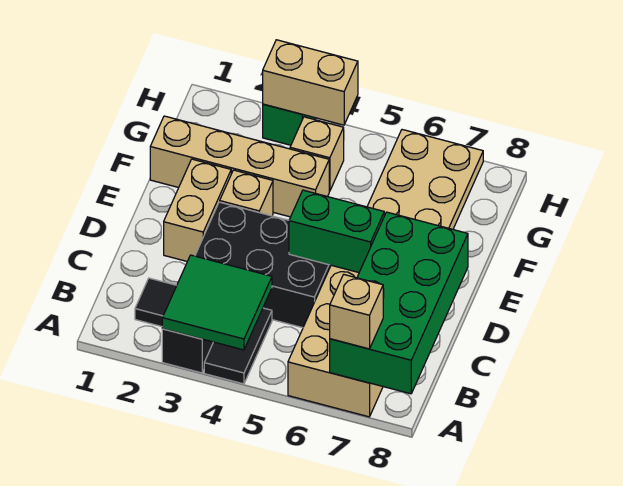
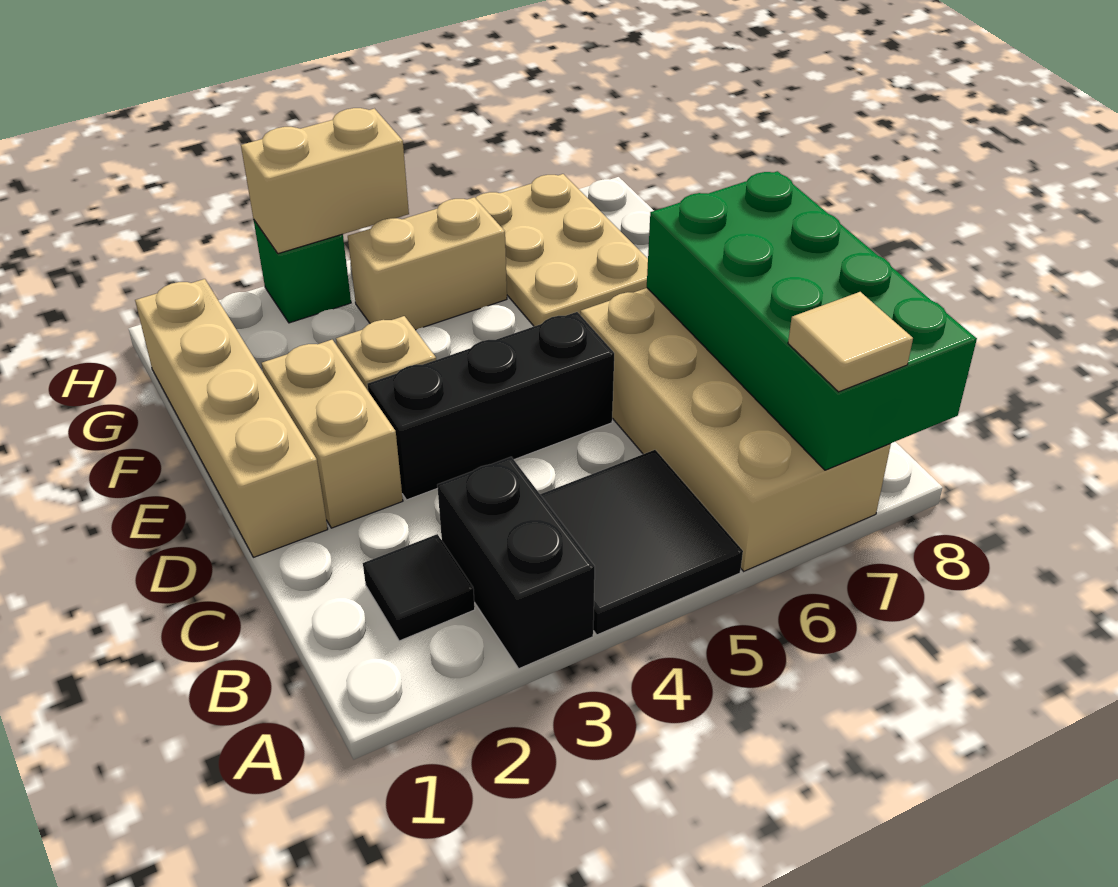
green tile A3:B4 level 2 -> none
black tile A4:B4 level 1 -> black tile A4:B5 level 1
tan brick A7 level 3 -> tan tile A7 level 3
black brick C3:D5 level 1 -> black brick D3:D5 level 1
green brick D5:D6 level 2 -> none
tan brick F1:F4 level 1 -> tan brick D1:G1 level 1
tan brick G4 level 1 -> tan brick G4:G5 level 1

